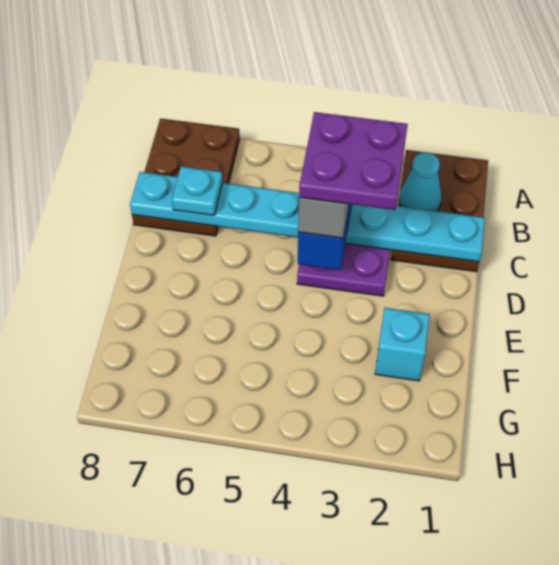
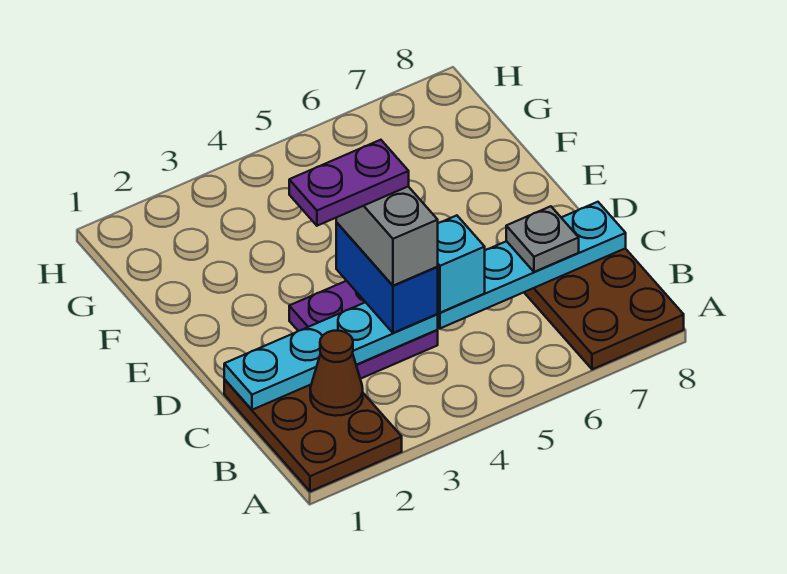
cyan cone B2 level 2 -> brown cone B2 level 2
purple plate C3:D4 level 5 -> purple plate D3:D4 level 5
cyan plate C7 level 3 -> grey plate C7 level 3
cyan brick F2 level 1 -> cyan brick C5 level 3

